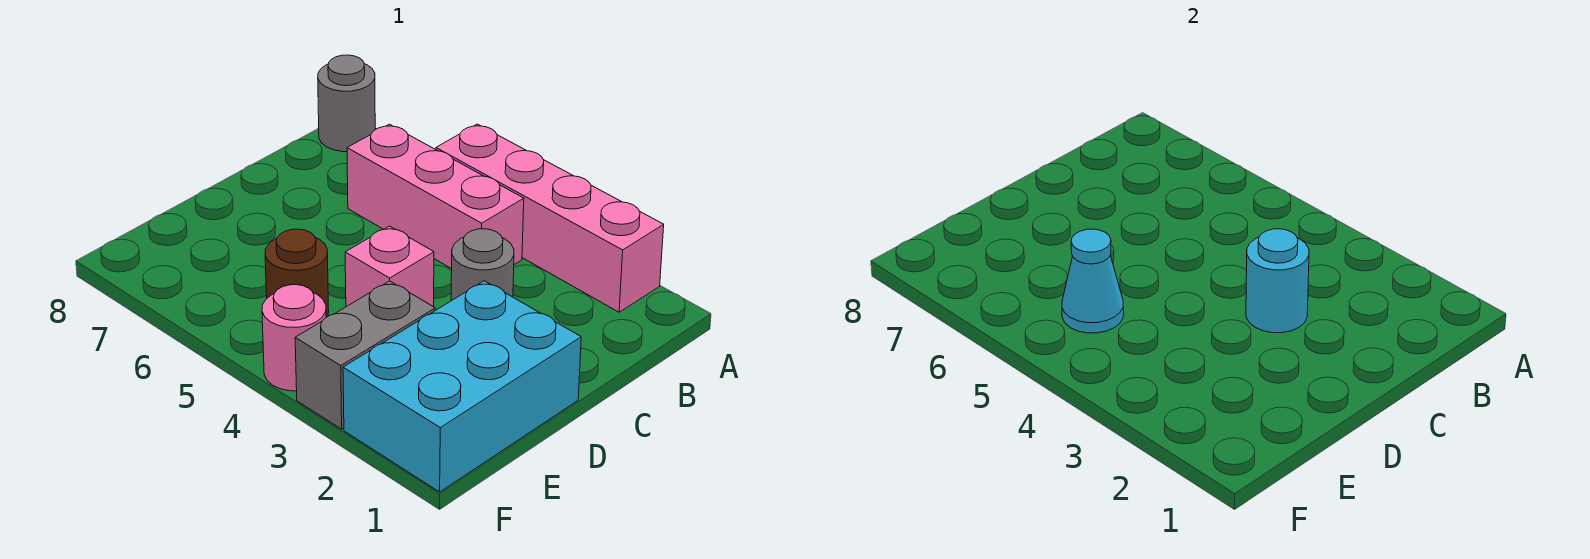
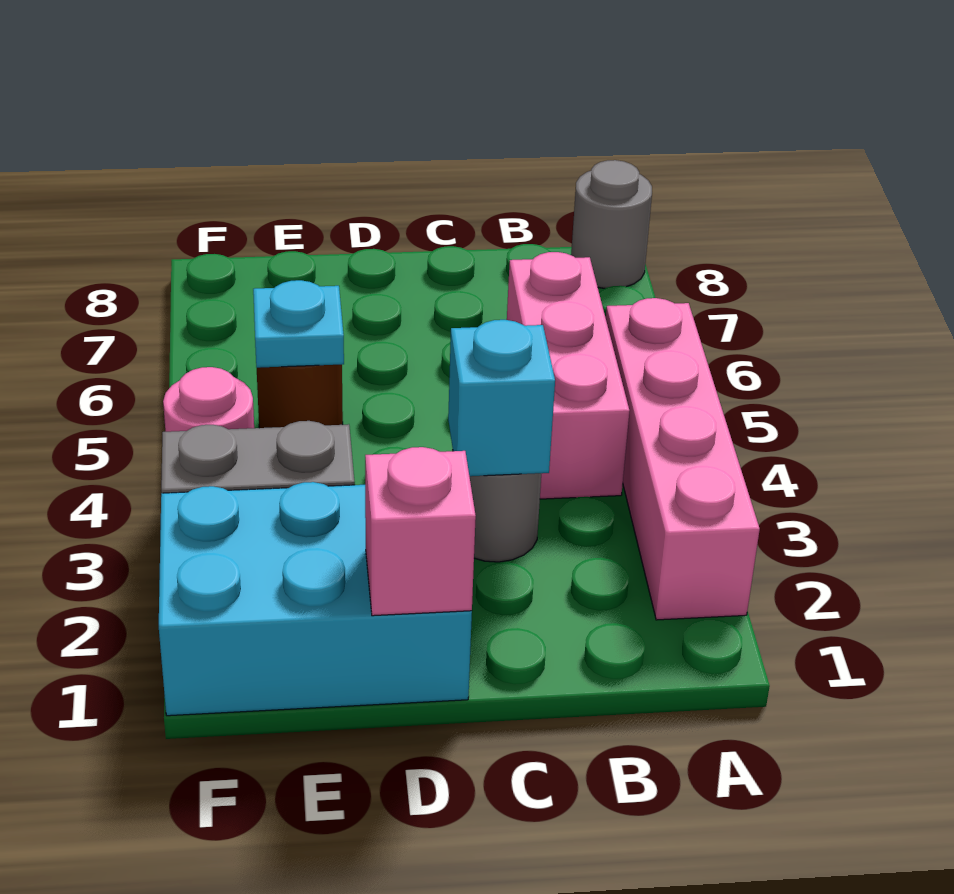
cyan round brick C3 level 2 -> cyan brick C3 level 2
pink brick D4 level 1 -> pink brick D1 level 2
cyan cone E5 level 2 -> cyan plate E5 level 2

